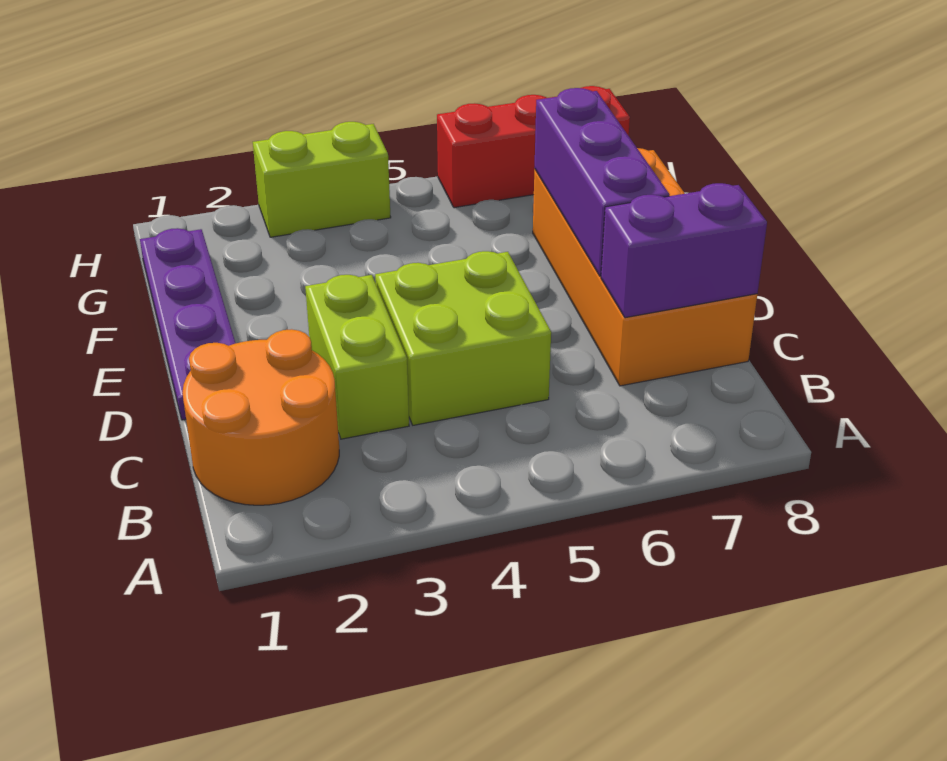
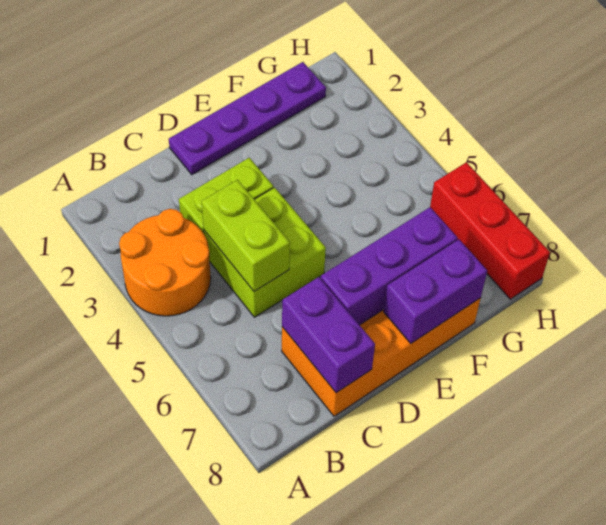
orange round brick B1:C2 level 1 -> orange round brick A3:B4 level 1
none -> purple brick E8:F8 level 2
lime brick H3:H4 level 1 -> lime brick C4:C5 level 2

